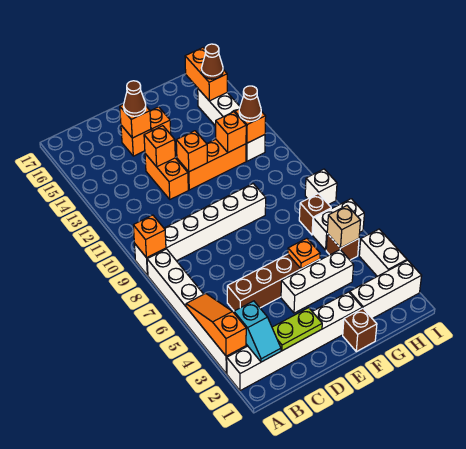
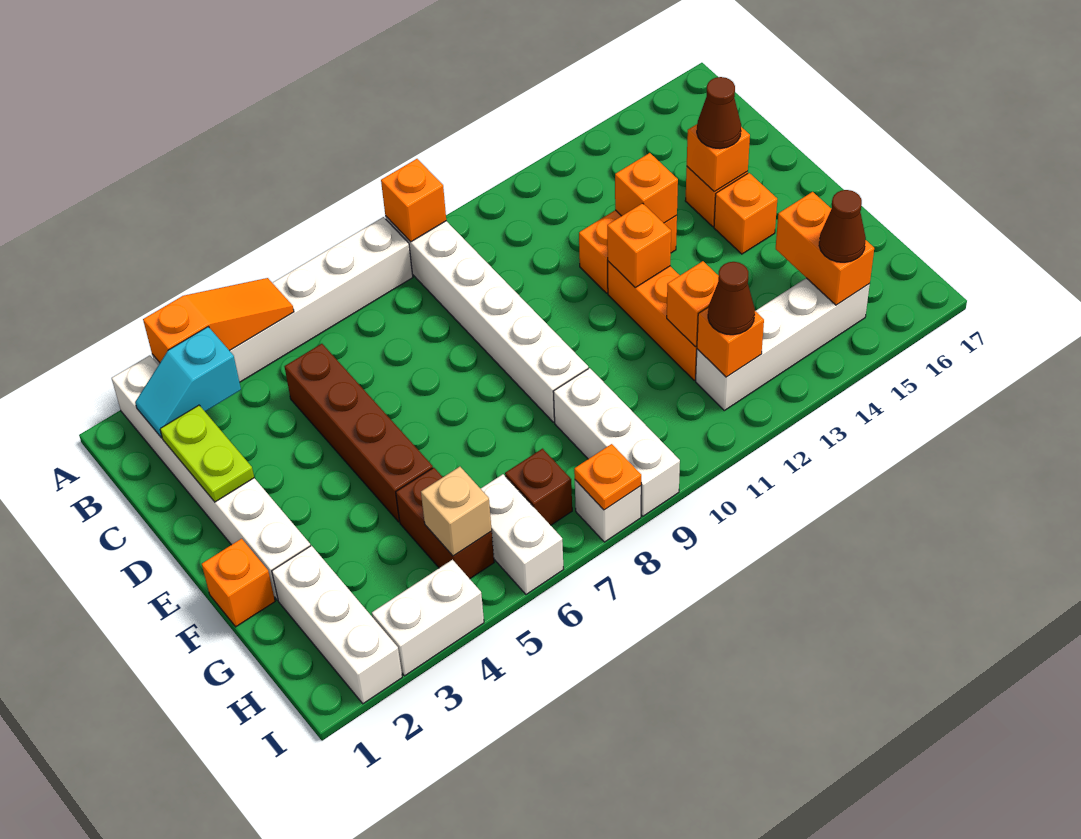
white brick E4:G4 level 1 -> white brick G9:I9 level 1
brown brick F1 level 1 -> orange brick F1 level 1
orange plate F5 level 2 -> orange plate I8 level 2
brown brick H5 level 1 -> brown brick G5:H5 level 1
orange brick H15:H16 level 2 -> orange brick G15:H15 level 2

